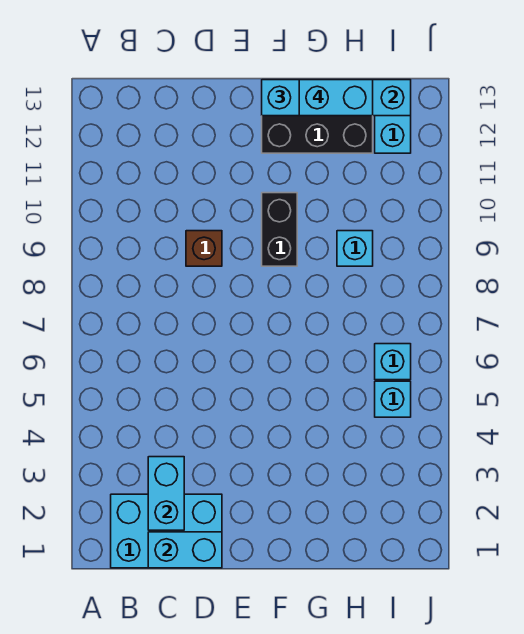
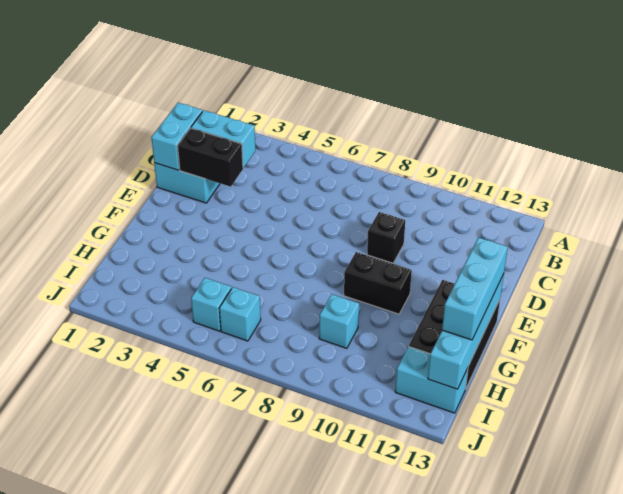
none -> black brick D2:D3 level 2
brown brick D9 level 1 -> black brick D9 level 1
cyan brick G13:H13 level 4 -> none

